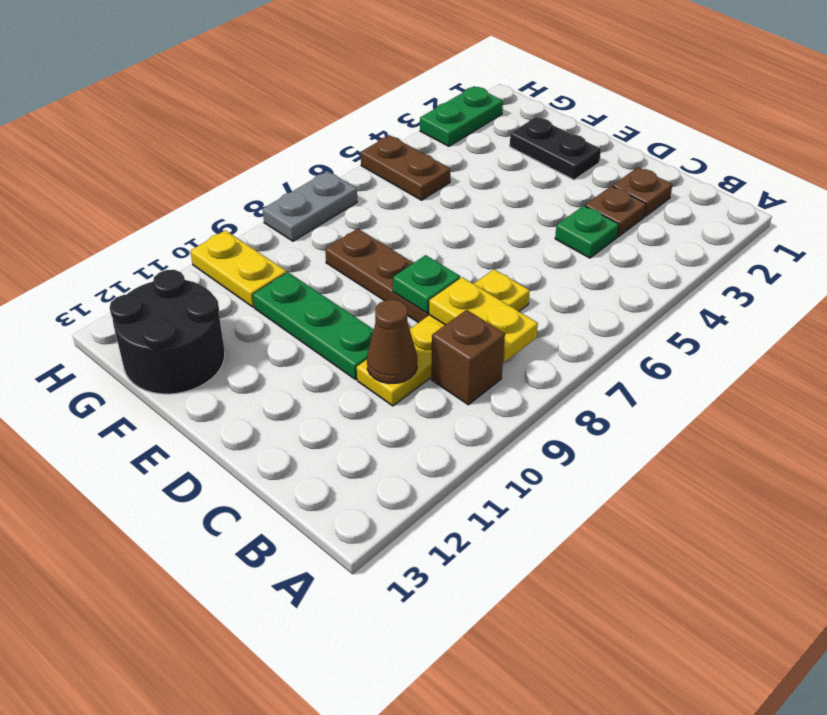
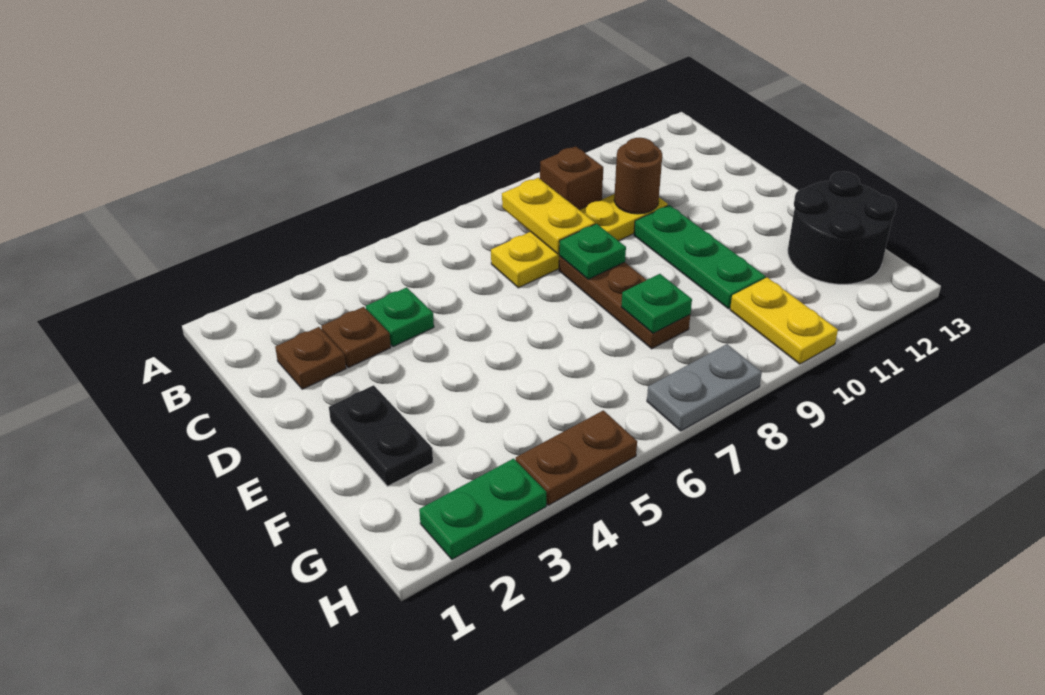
brown cone C10 level 2 -> brown round brick C10 level 2
none -> green plate F8 level 2
brown plate G5:H5 level 1 -> brown plate H4:H5 level 1

